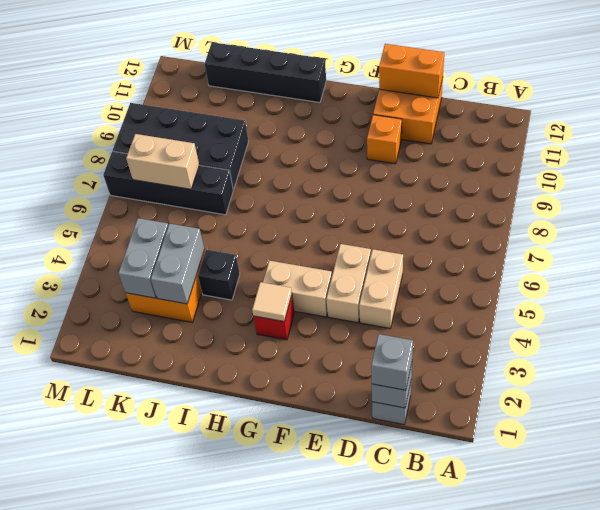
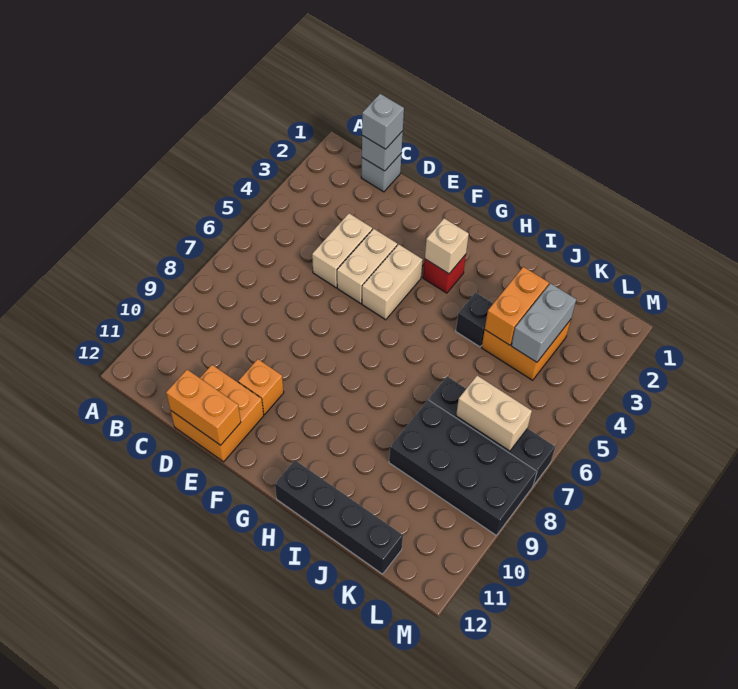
tan brick F4:G4 level 1 -> tan brick F4:F5 level 1
tan tile G3 level 2 -> tan brick G3 level 2
grey brick J3:J4 level 2 -> orange brick J3:J4 level 2

